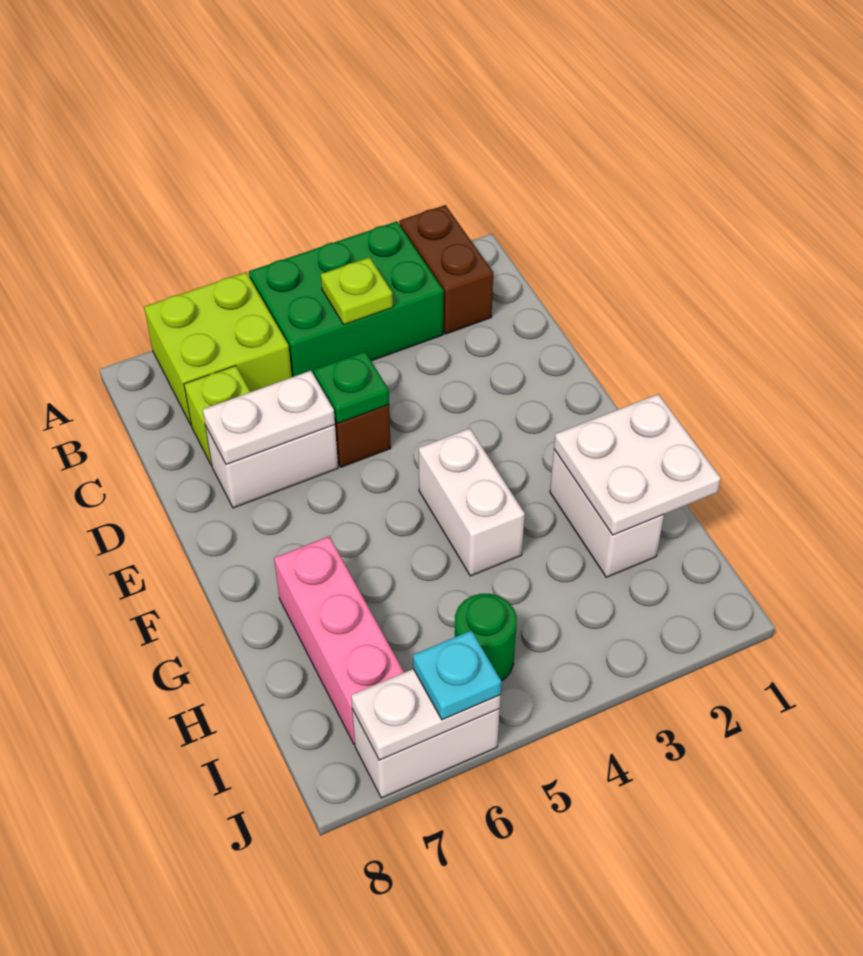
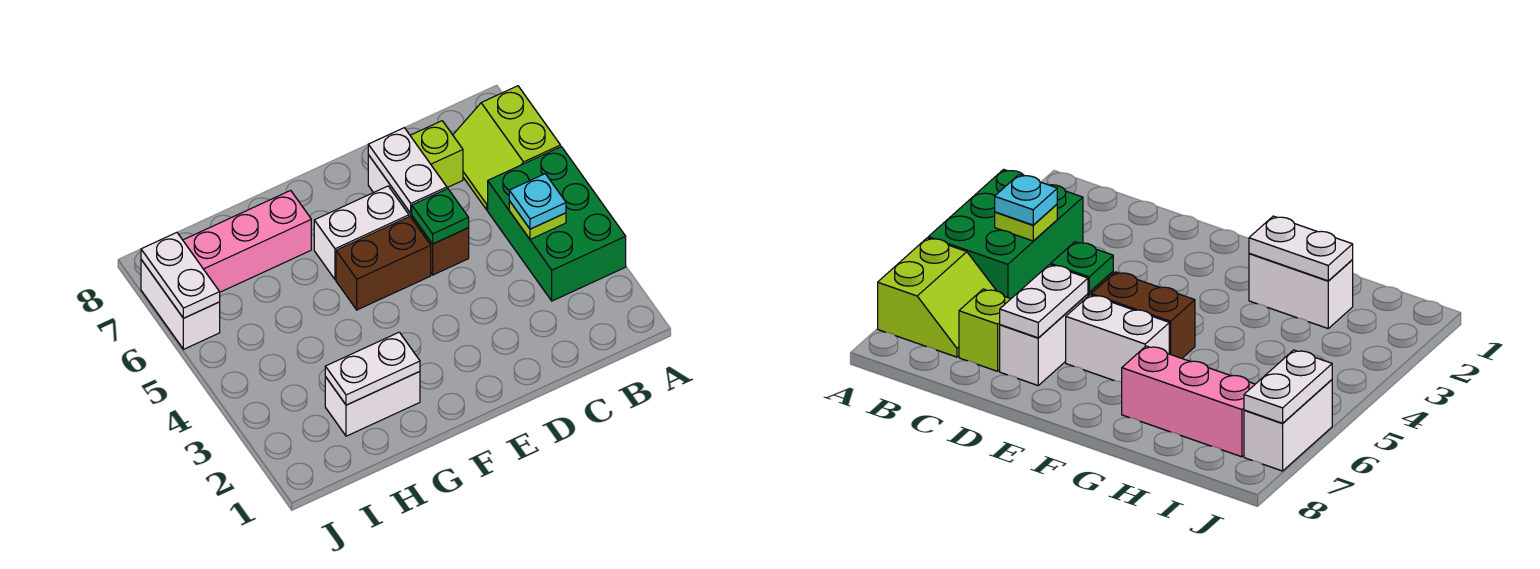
brown brick A2:B2 level 1 -> brown brick E5:F5 level 1
lime brick A6:B7 level 1 -> lime slope A6:B7 level 1 top A
white brick F4:G4 level 1 -> white brick E6:F6 level 1
white plate G1:H2 level 2 -> white plate G2:H2 level 2
green round brick I5 level 1 -> none
cyan plate J6 level 3 -> cyan plate B4 level 3

